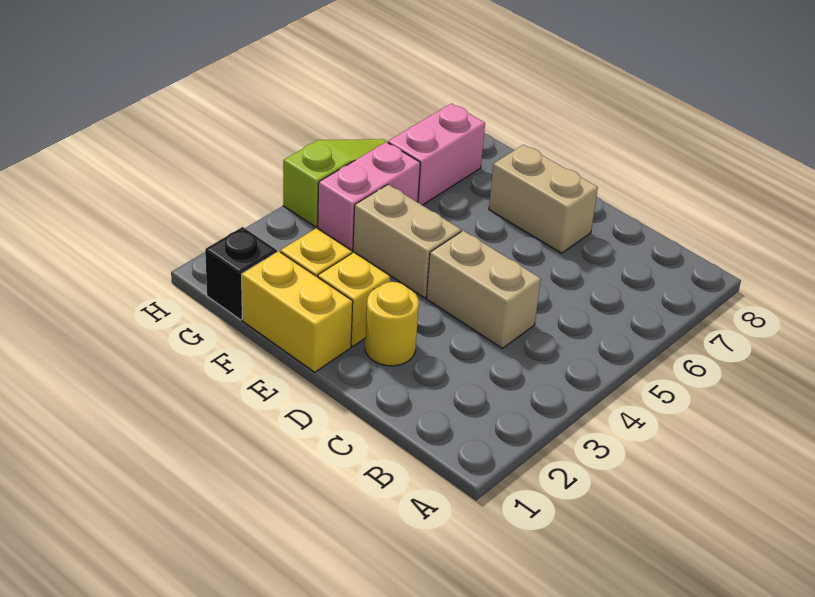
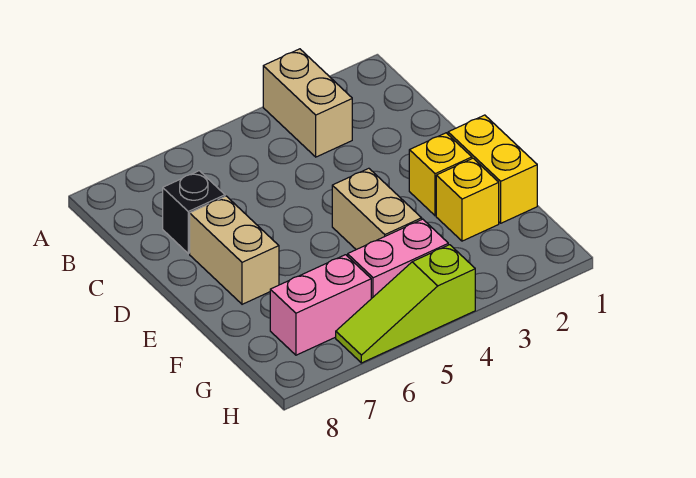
tan brick C4:D4 level 1 -> tan brick A3:B3 level 1
yellow round brick D2 level 1 -> none
black brick G1 level 1 -> black brick C7 level 1

